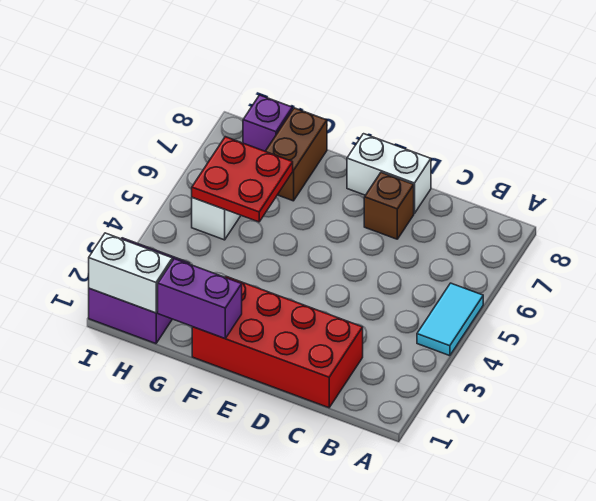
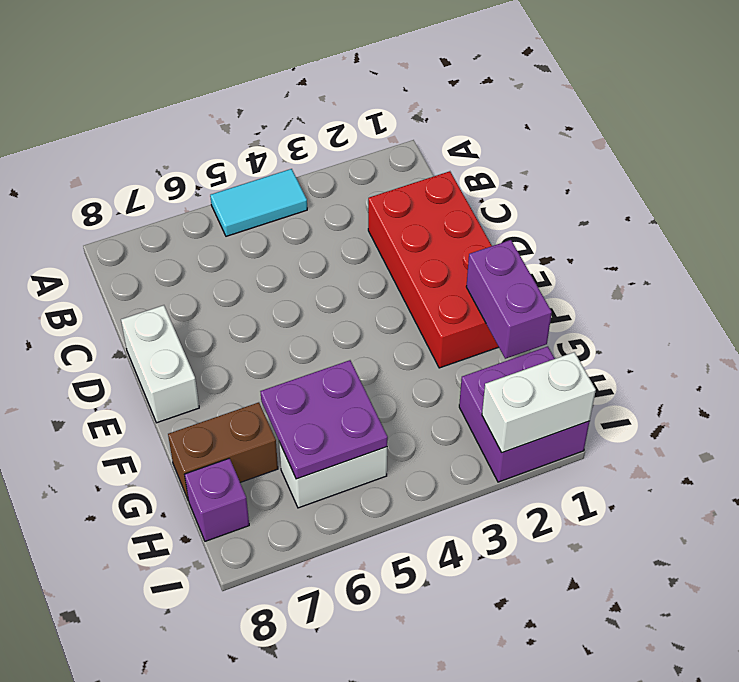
brown brick D7 level 1 -> none
red plate G5:H6 level 2 -> purple plate G5:H6 level 2
white brick H1:I1 level 2 -> white brick I1:I2 level 2

